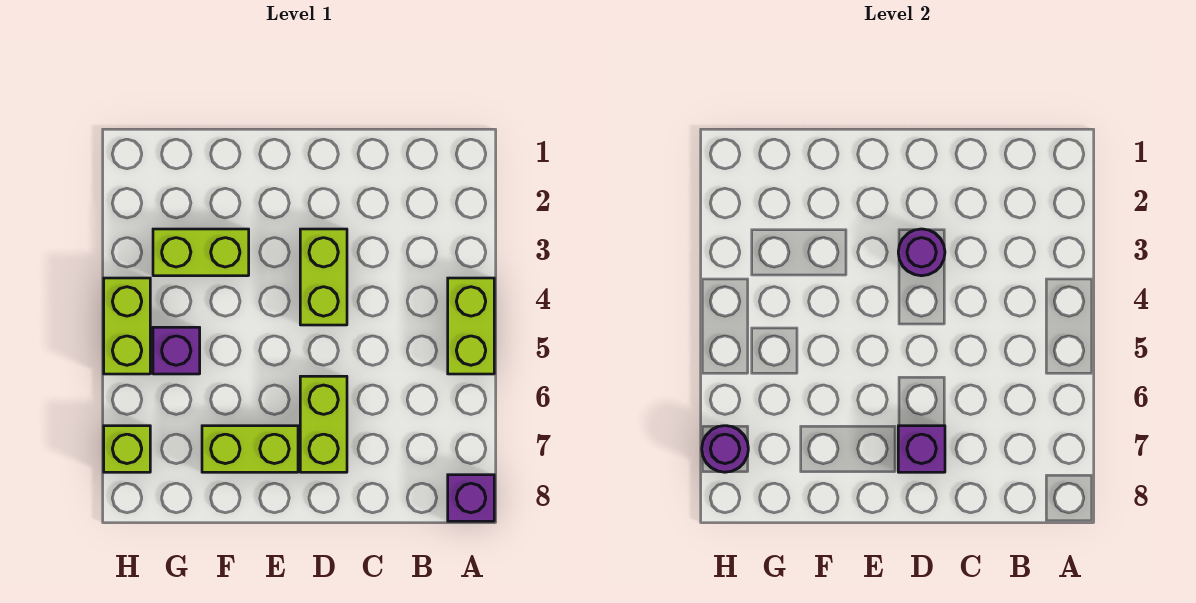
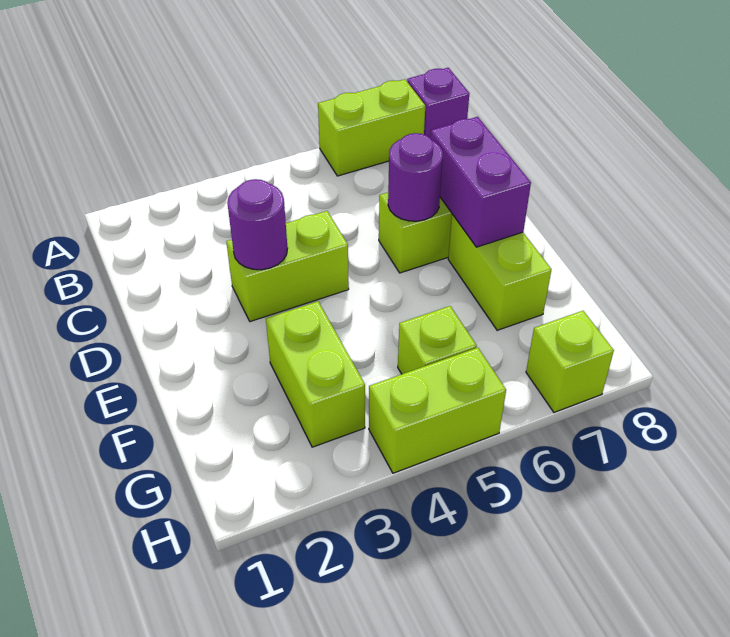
lime brick A4:A5 level 1 -> lime brick A6:A7 level 1
purple brick D7 level 2 -> purple brick D7:E7 level 2
purple brick G5 level 1 -> lime brick G5 level 1
purple round brick H7 level 2 -> purple round brick D6 level 2

